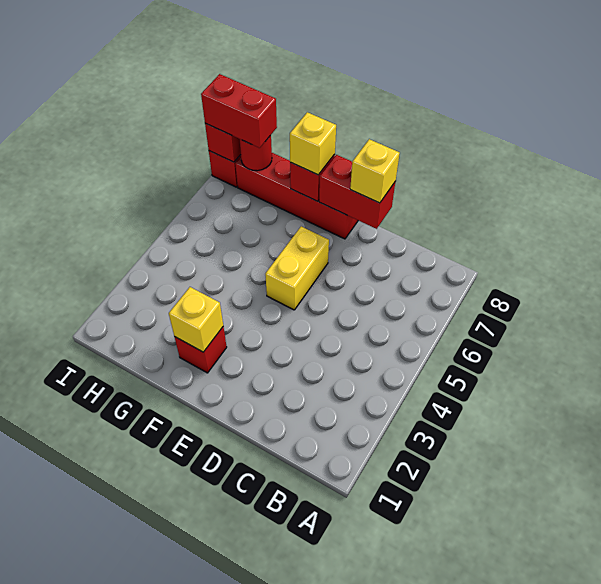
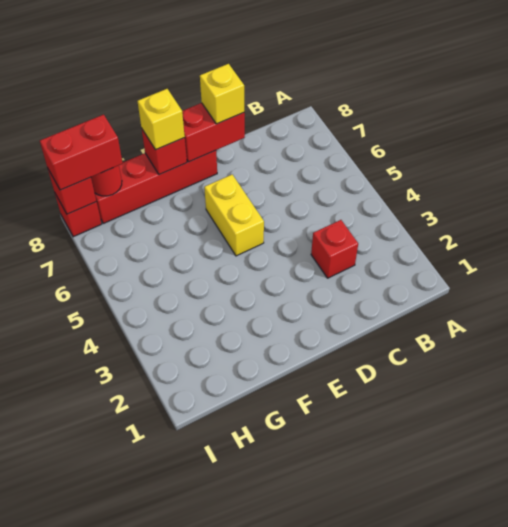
red brick F2 level 1 -> red brick C3 level 1
yellow brick F2 level 2 -> none

